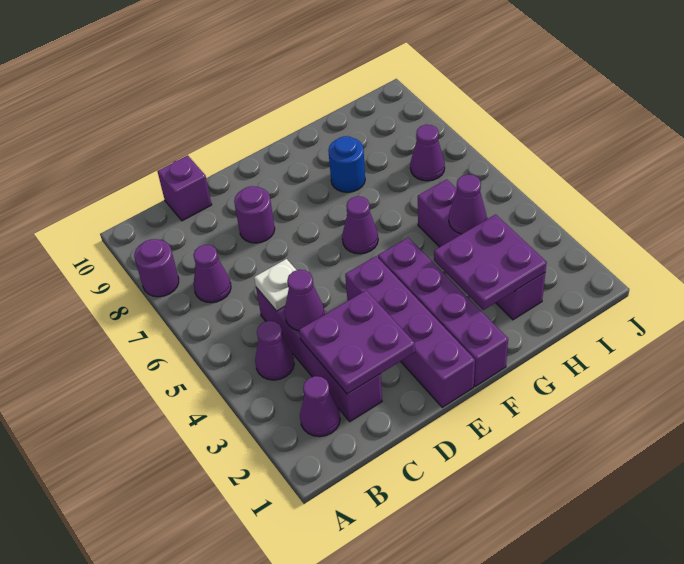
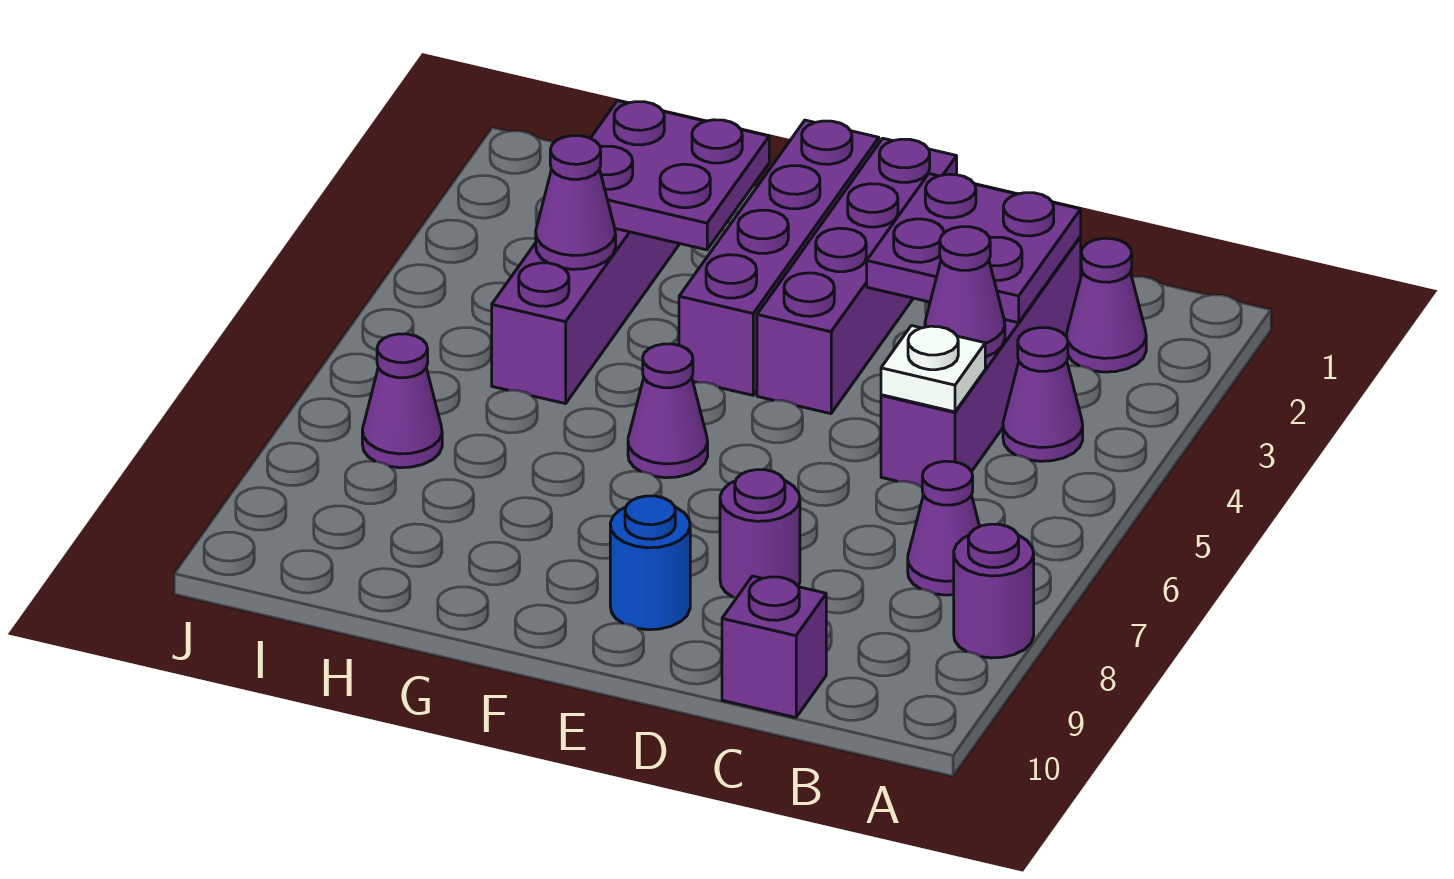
blue round brick G8 level 1 -> blue round brick E9 level 1

